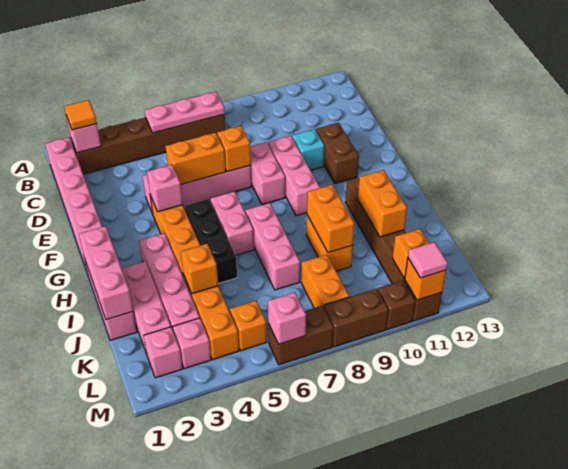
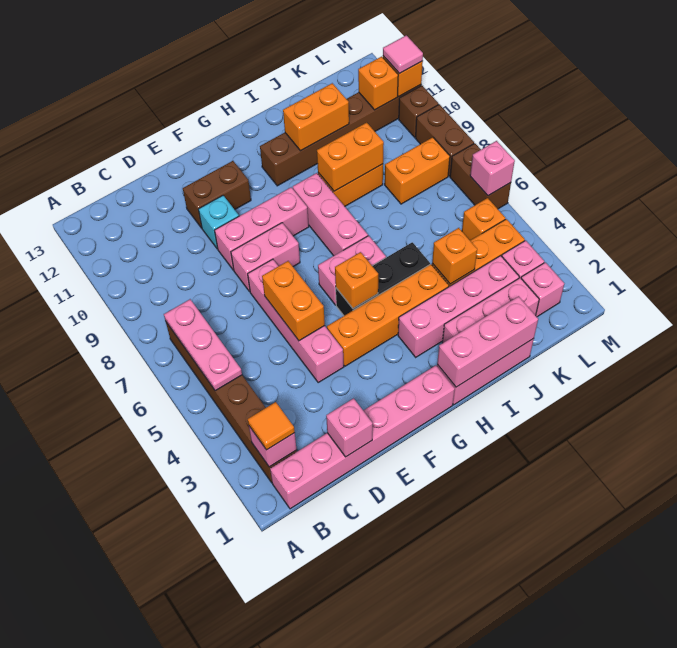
orange brick E7 level 2 -> orange brick G5 level 2
pink brick F4 level 2 -> pink brick D1 level 2
pink brick H7:J7 level 1 -> pink brick H7:H9 level 1

